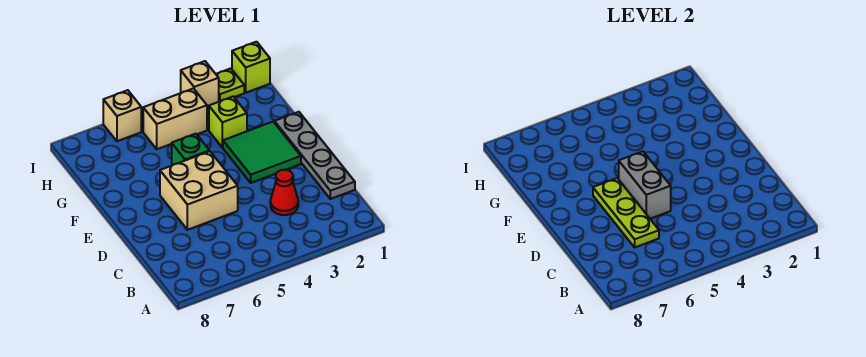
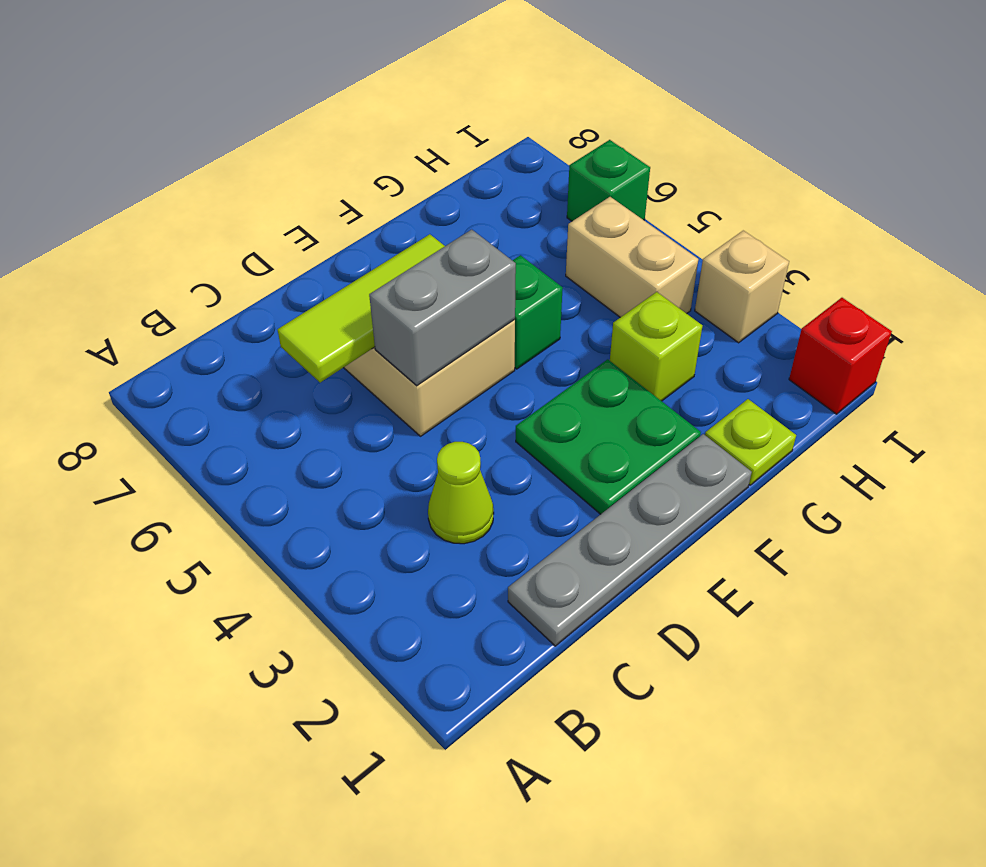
red cone C3 level 1 -> lime cone C3 level 1
lime plate C6:E6 level 2 -> lime tile C6:E6 level 2
green tile E2:F3 level 1 -> green plate E2:F3 level 1
lime brick I1 level 1 -> red brick I1 level 1
lime plate I2 level 1 -> lime plate G1 level 1
tan brick I6 level 1 -> green brick I6 level 1

